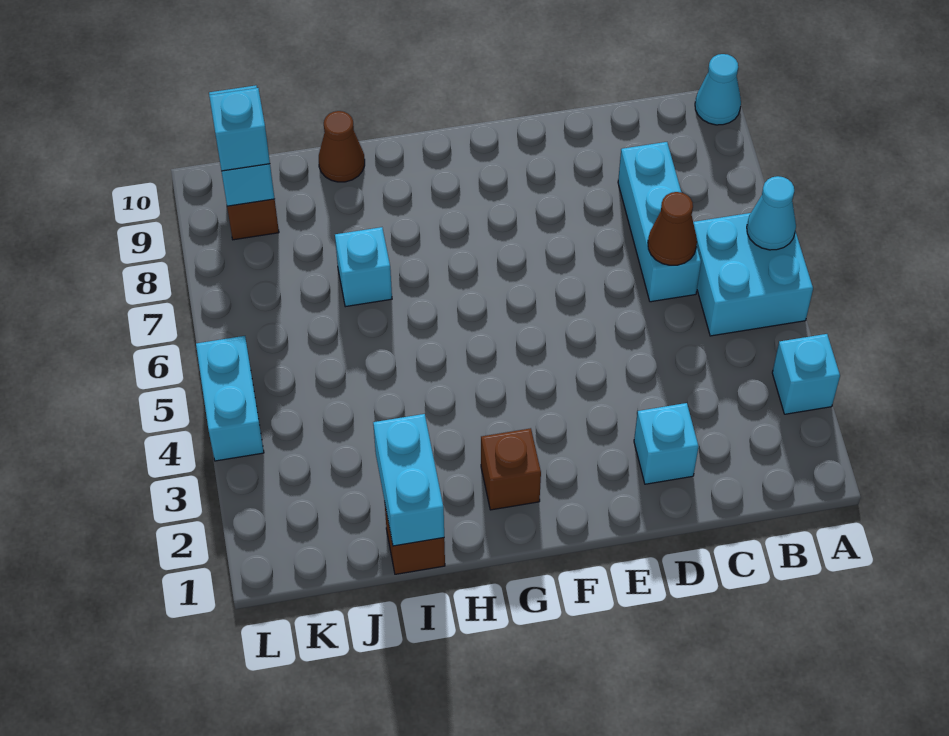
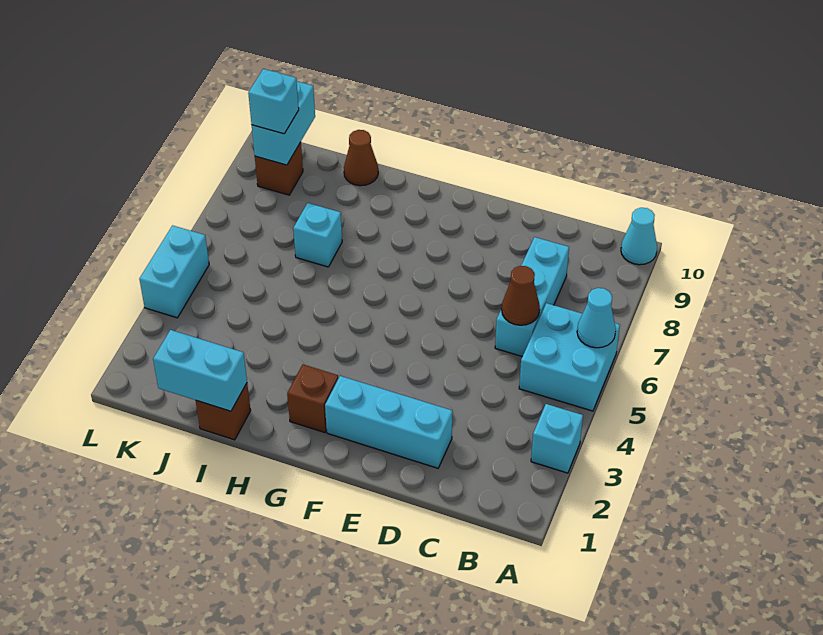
cyan brick D2 level 1 -> cyan brick D2:F2 level 1
cyan brick I1:I2 level 2 -> cyan brick I1:J1 level 2

